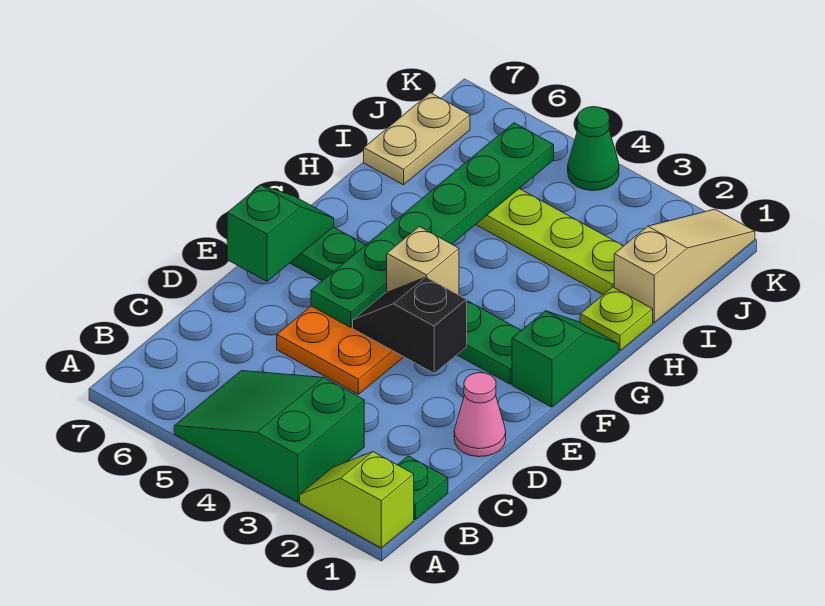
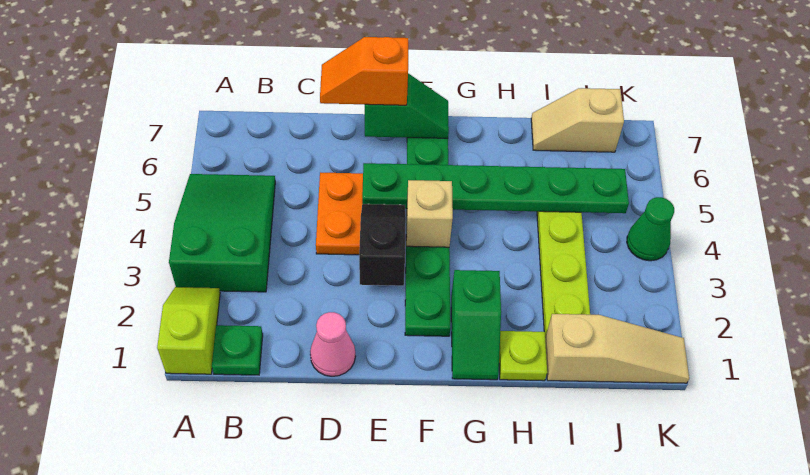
none -> orange slope D7:E7 level 3 top E
green slope F1:G1 level 1 top F -> green slope G1:G2 level 1 top 2
tan plate I7:J7 level 1 -> tan slope I7:J7 level 1 top J

